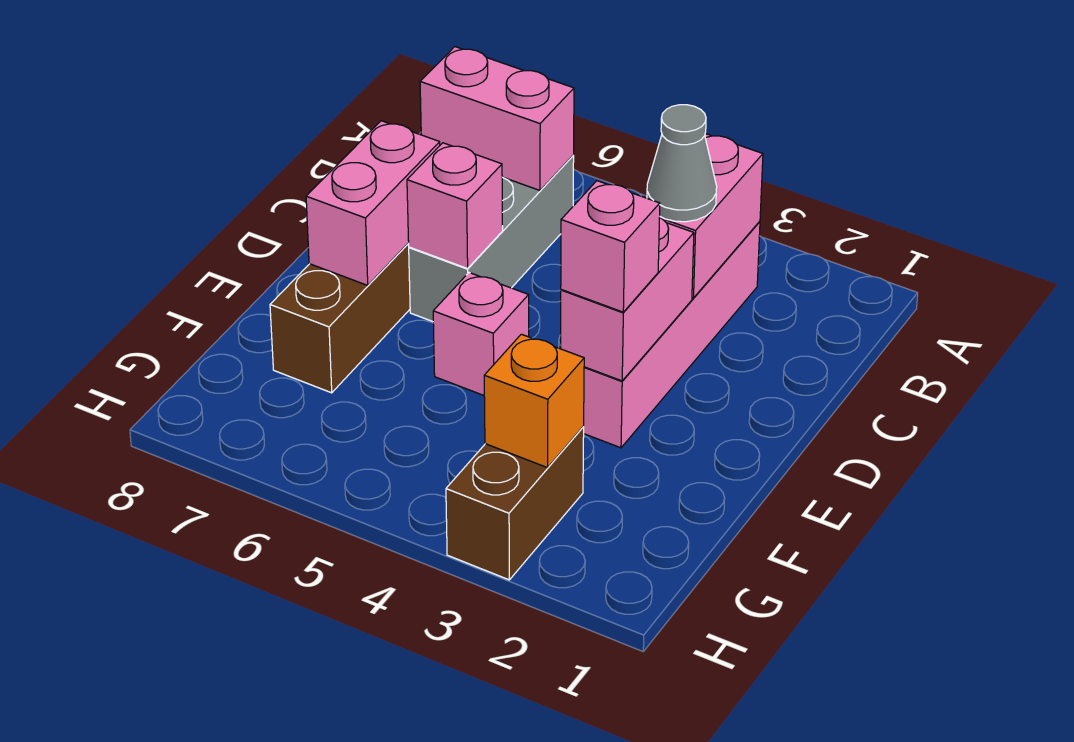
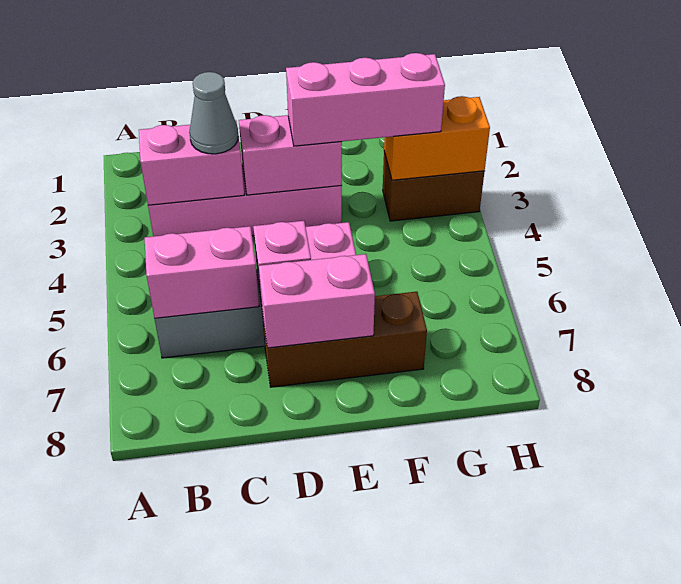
pink brick B6:B7 level 2 -> pink brick B6:C6 level 2
pink brick E3 level 3 -> pink brick E3:G3 level 3
orange brick G3 level 2 -> orange brick G3:H3 level 2

